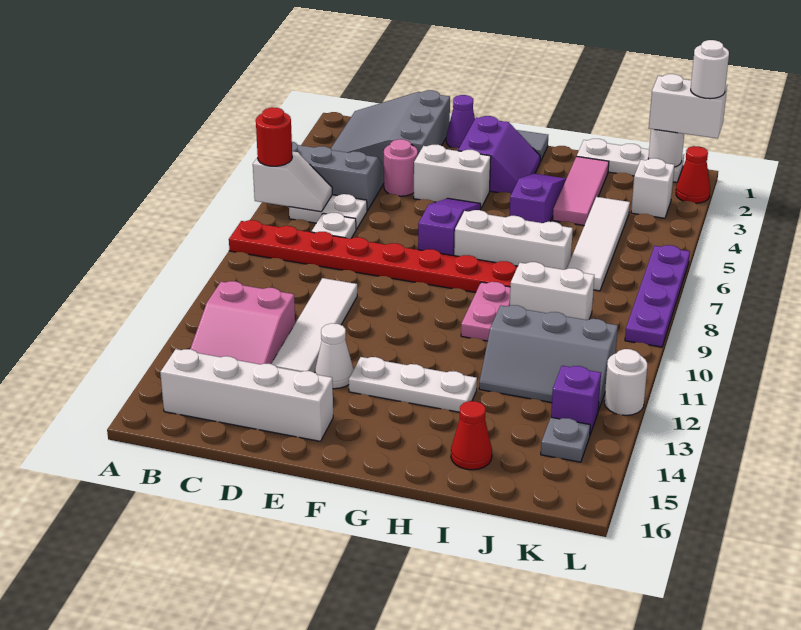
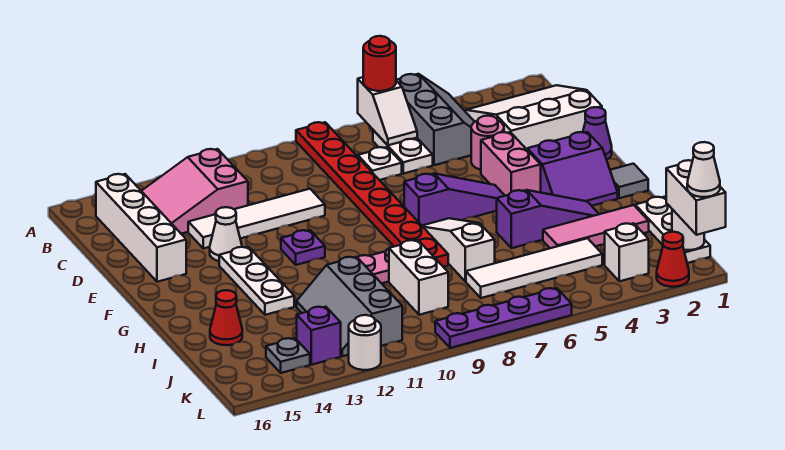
grey slope B1:D3 level 1 top D -> white slope B1:D3 level 1 top D
white brick E4:F4 level 1 -> pink brick E4:F4 level 1
none -> purple plate F11 level 1
white brick G7:I7 level 1 -> white slope G7:I7 level 1 top I
white round brick L1 level 4 -> white cone L1 level 4

